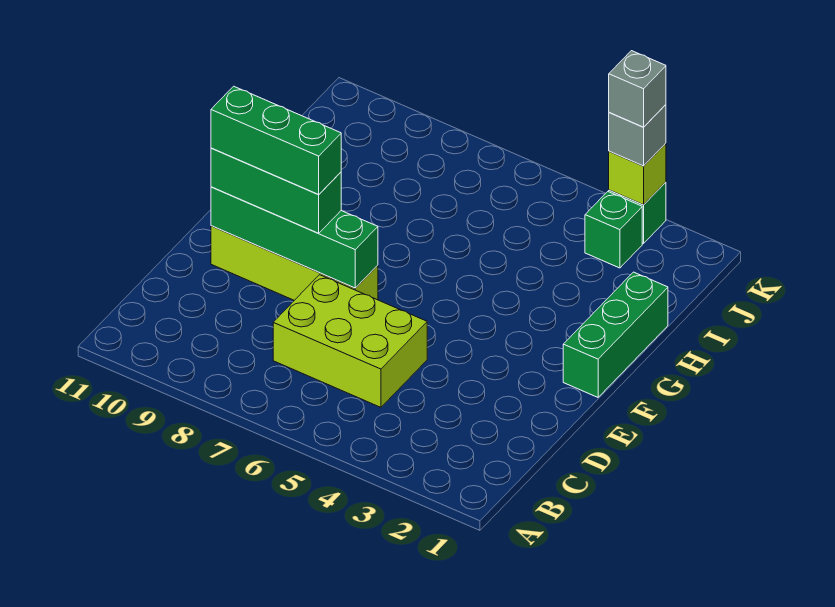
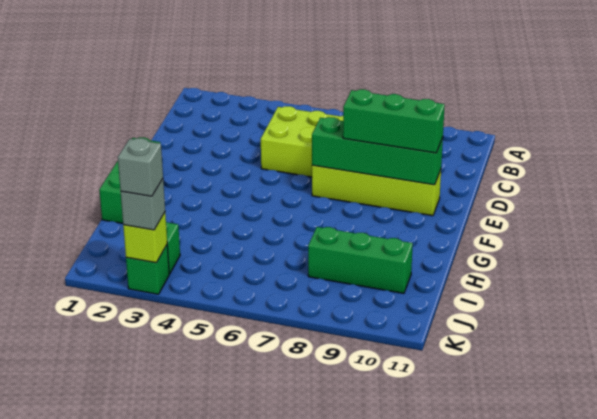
green brick E8:E10 level 4 -> green brick I8:I10 level 1

